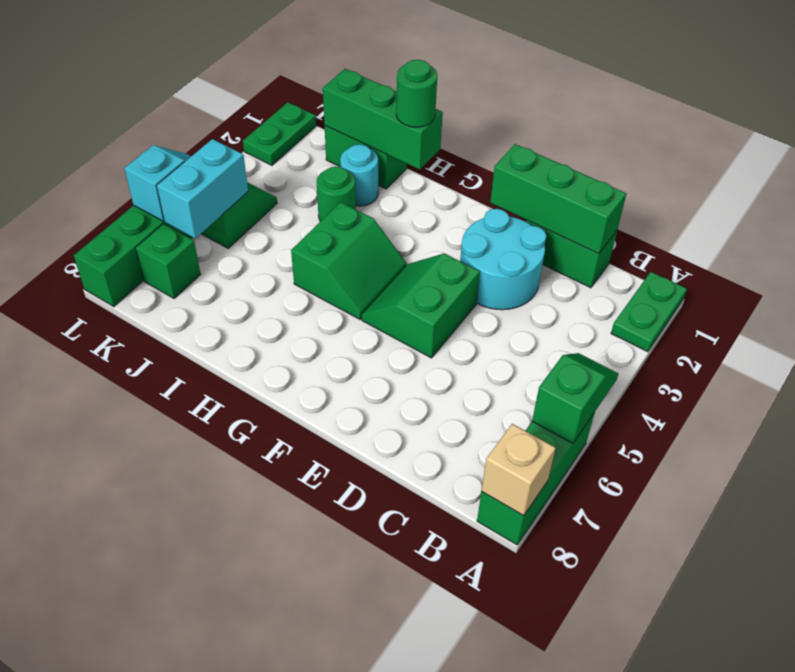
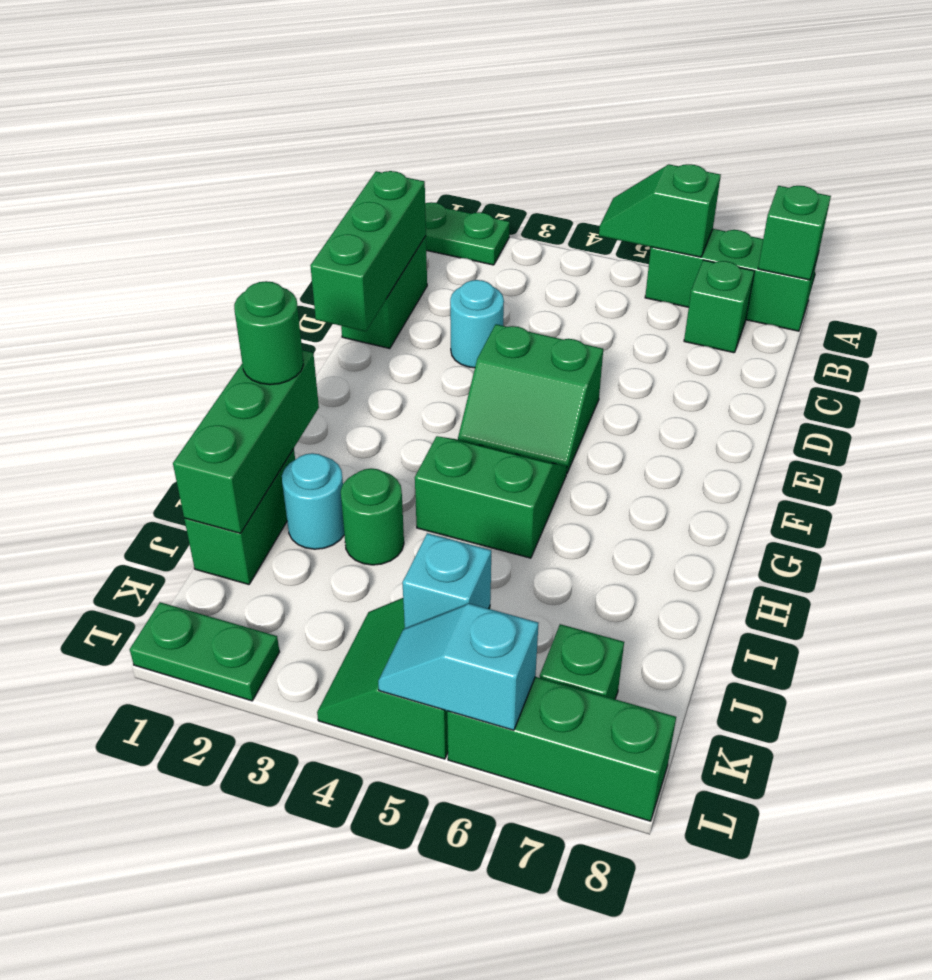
tan brick A8 level 2 -> green brick A8 level 2
none -> green brick B7 level 1
cyan round brick D2:E3 level 1 -> cyan round brick D3 level 1
cyan brick K5:K6 level 2 -> cyan brick K5 level 2

